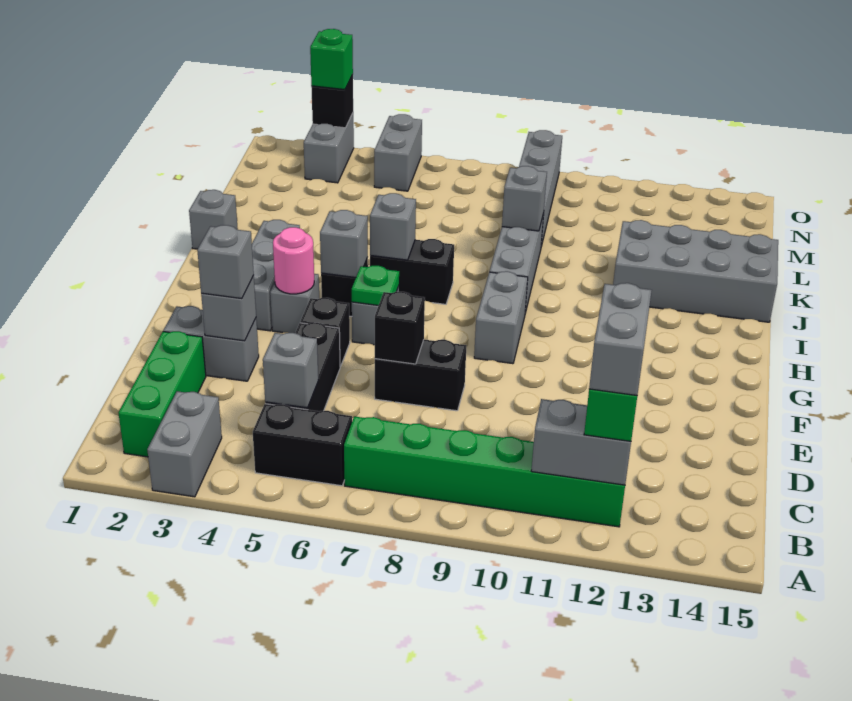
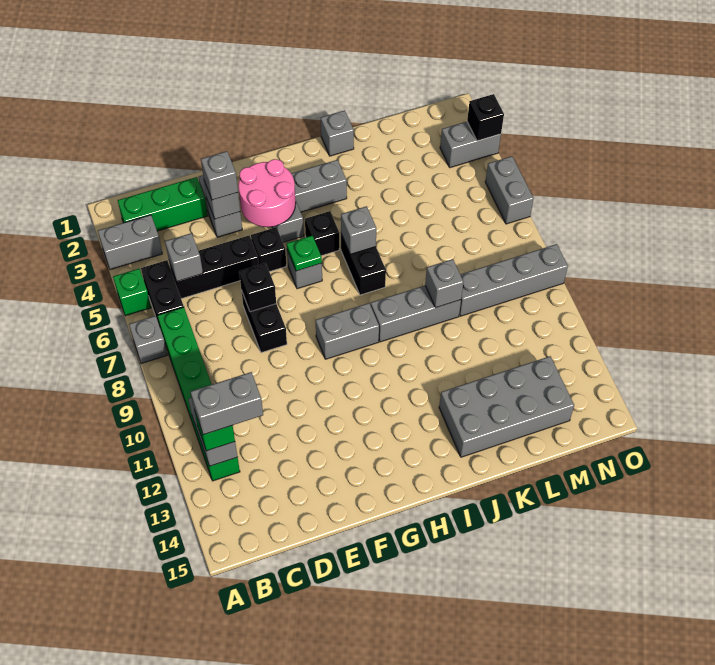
pink round brick G4 level 2 -> pink round brick F3:G4 level 2
grey brick H5 level 2 -> grey brick A7 level 1
grey brick J12:K15 level 1 -> grey brick J13:M14 level 1
grey brick N5:O5 level 1 -> grey brick O5:O6 level 1
green brick O3 level 3 -> green brick A5 level 1

